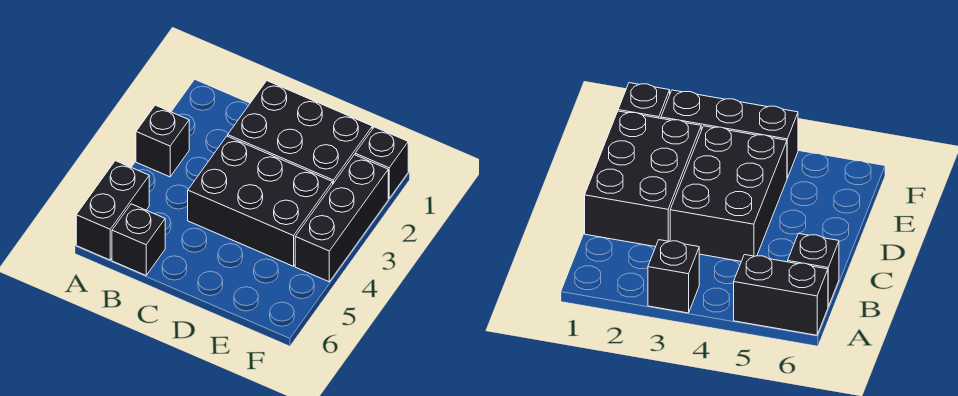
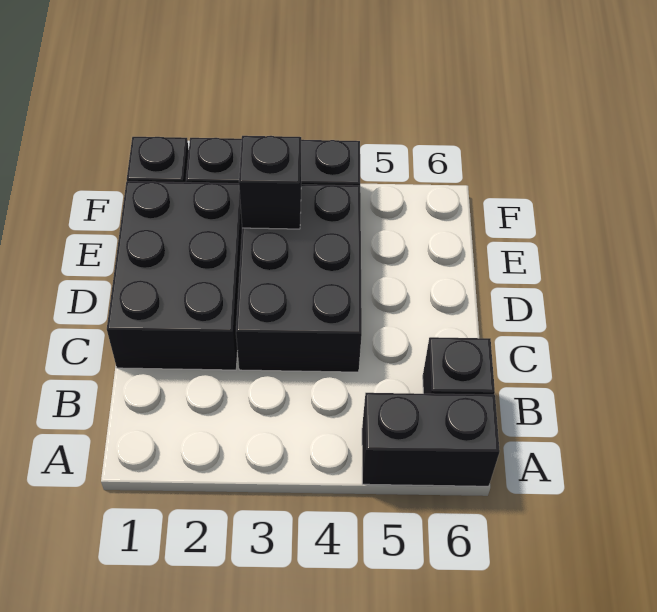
black brick A3 level 1 -> black brick E3 level 2

